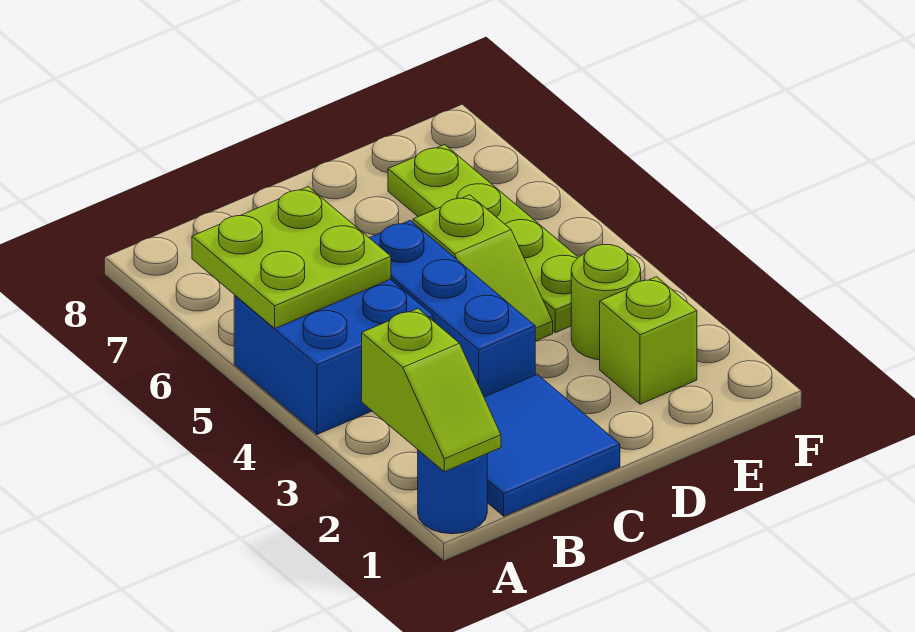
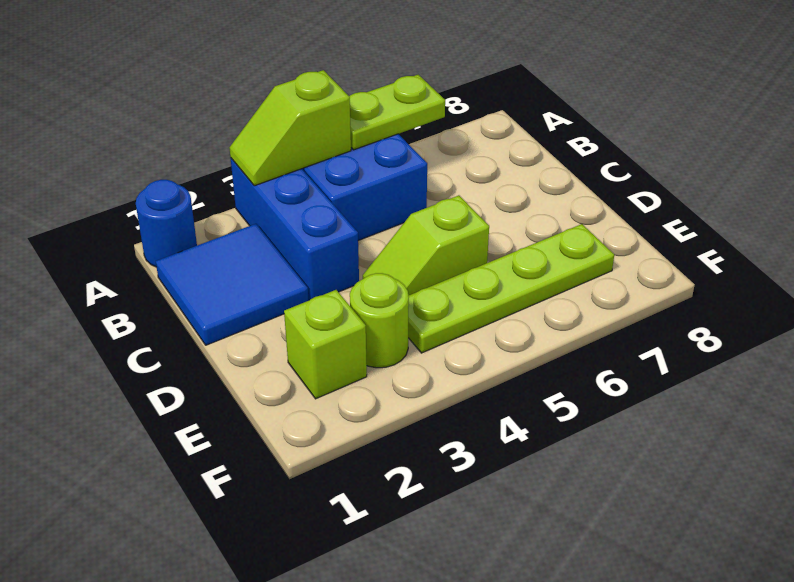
lime slope A1:A2 level 2 top 2 -> lime slope A3:A4 level 2 top 4
lime plate A5:B6 level 2 -> lime plate A5:A6 level 2
blue brick C3:C5 level 1 -> blue brick A3:C3 level 1

